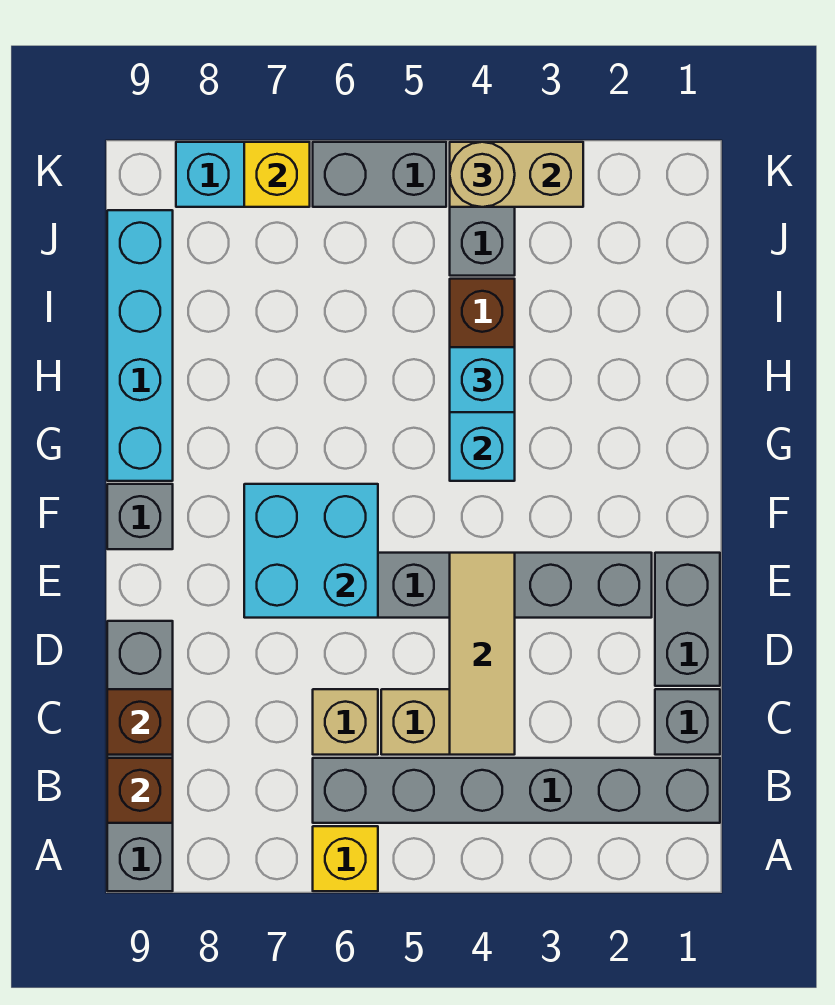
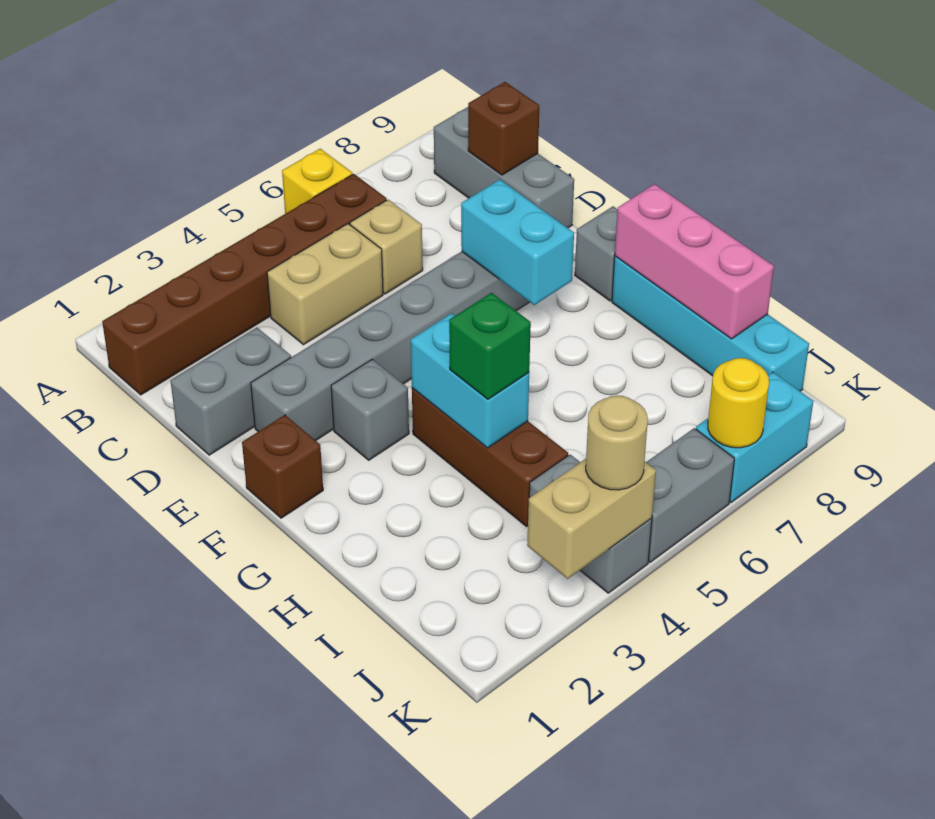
grey brick A9:D9 level 1 -> grey brick B9:D9 level 1
grey brick B1:B6 level 1 -> brown brick B1:B6 level 1
brown brick B9 level 2 -> brown brick F1 level 1
grey brick C1 level 1 -> grey brick F3 level 1
tan tile C4:E4 level 2 -> none
grey brick D1:E1 level 1 -> grey brick D1:D2 level 1
cyan brick E6:F7 level 2 -> cyan brick E7:F7 level 2
none -> pink brick G9:I9 level 2
cyan brick H4 level 3 -> green brick H4 level 3
yellow brick K7 level 2 -> yellow round brick K7 level 2

